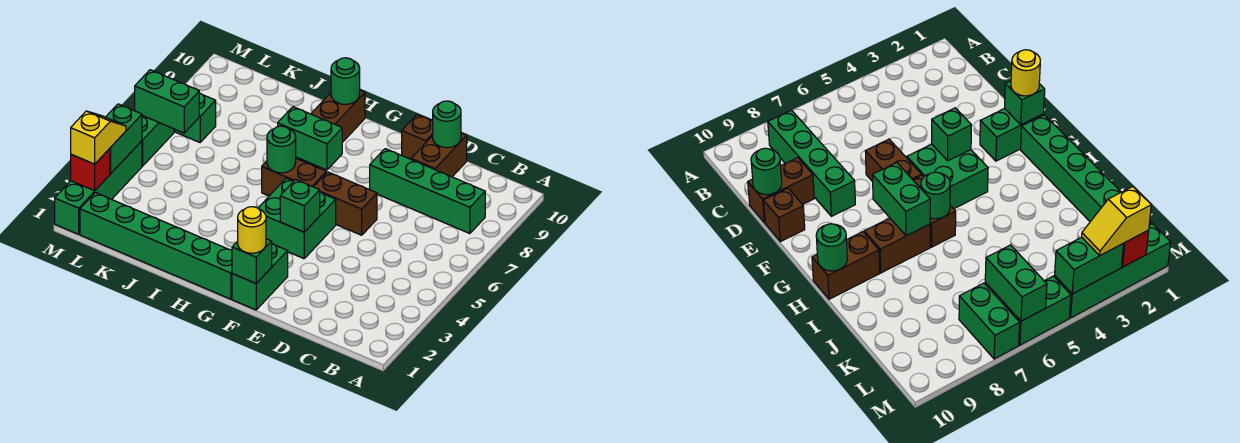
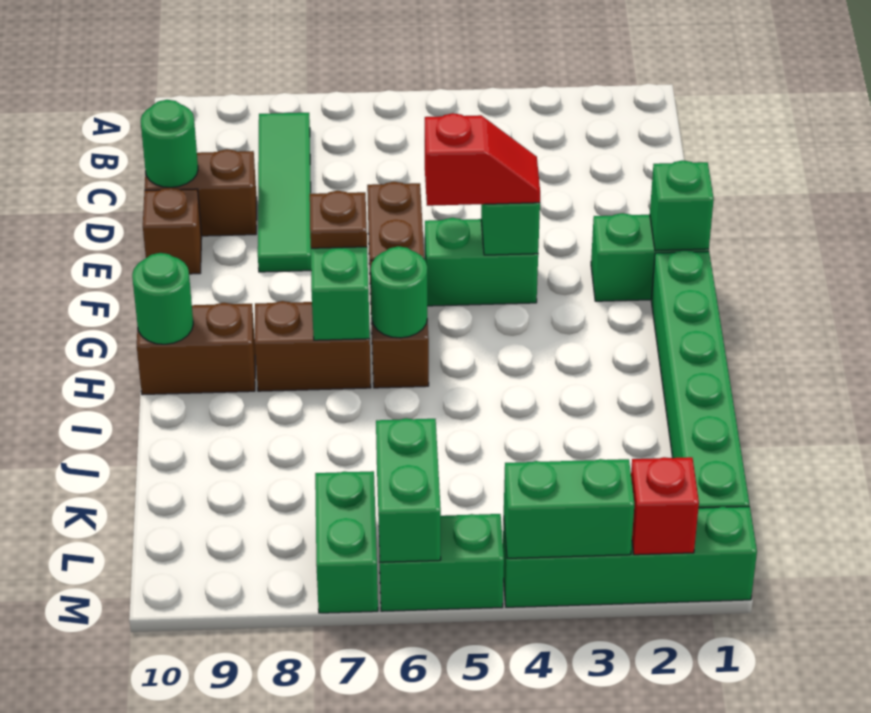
green brick B8:E8 level 1 -> green tile B8:E8 level 1
yellow round brick F1 level 3 -> none
green brick F4:G5 level 1 -> green brick F4:F5 level 1
none -> red slope F4:F5 level 3 top 5
none -> brown plate G7 level 3
yellow slope M2:M3 level 3 top 2 -> none

